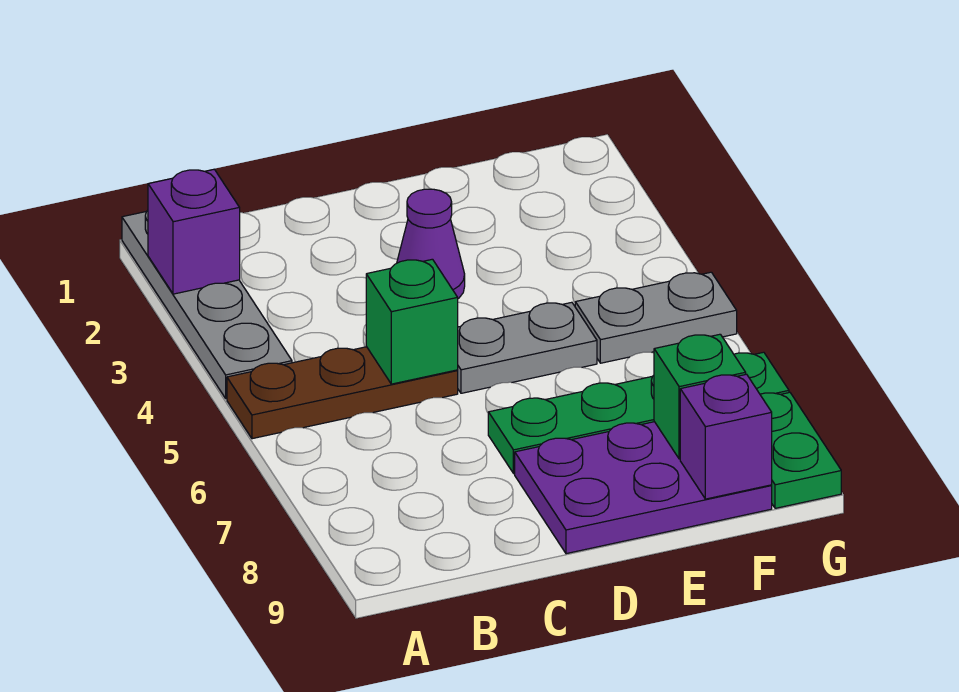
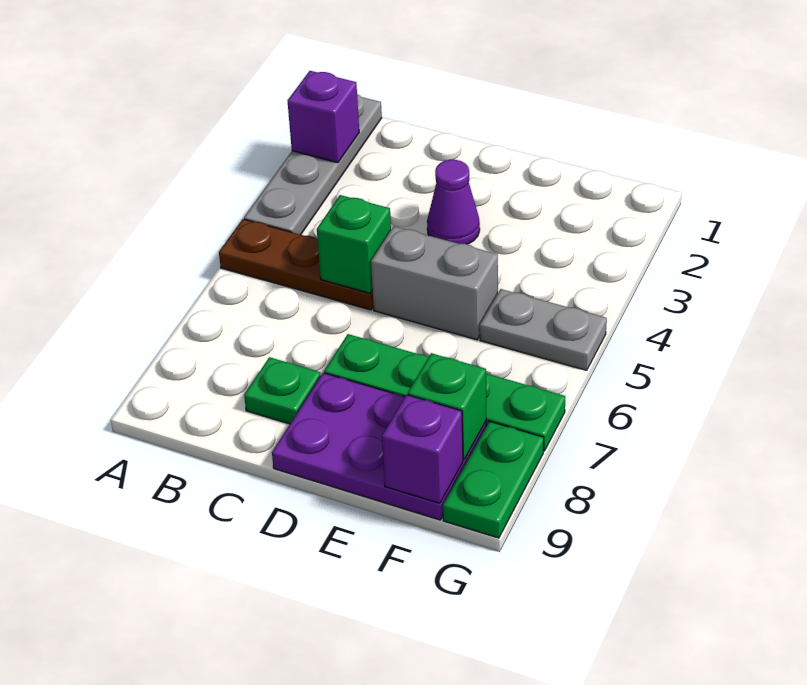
none -> green plate C8 level 1
grey plate D5:E5 level 1 -> grey brick D5:E5 level 1

